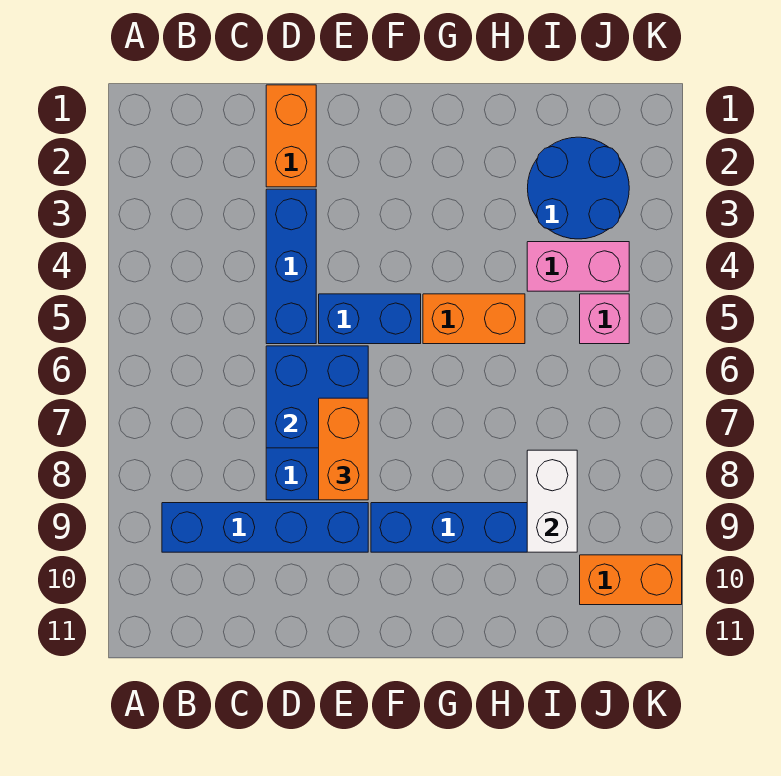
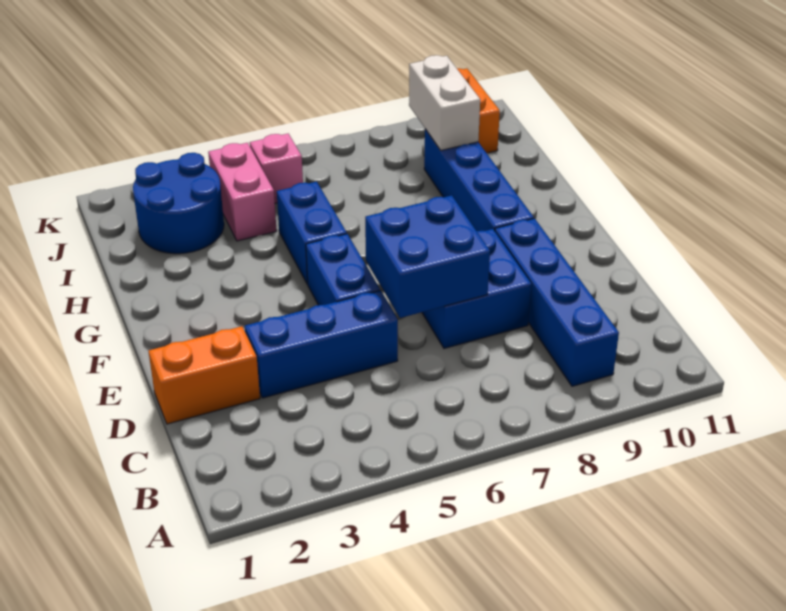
orange brick E7:E8 level 3 -> none
orange brick G5:H5 level 1 -> blue brick G5:H5 level 1
white brick I8:I9 level 2 -> white brick I9:J9 level 2

